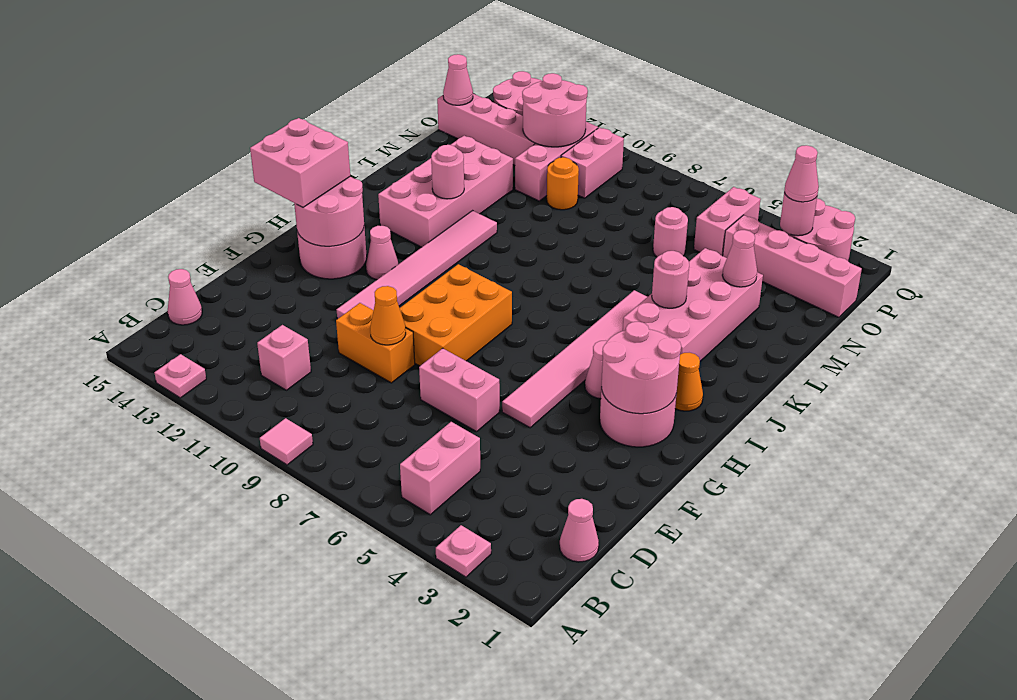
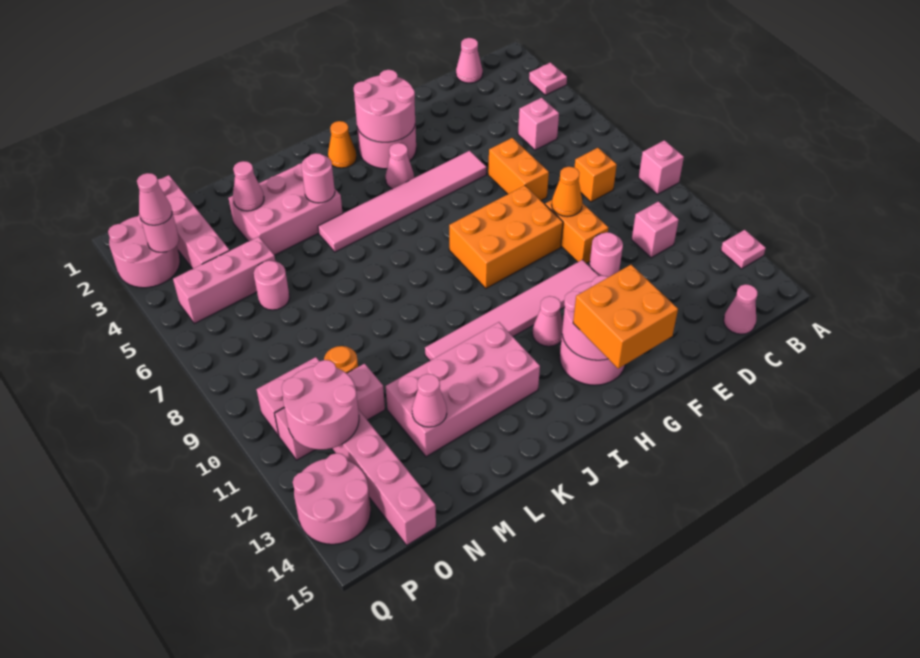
pink tile A9 level 1 -> pink brick A9 level 1
pink brick B5:C5 level 1 -> pink brick C5 level 1
none -> orange brick C8 level 1
pink brick E6:E7 level 1 -> orange brick E6:E7 level 1
pink brick G14:H15 level 3 -> orange brick G14:H15 level 3
pink brick J3:M4 level 1 -> pink brick K3:M4 level 1
pink round brick K12 level 2 -> pink round brick E11 level 1
pink brick O5:P5 level 1 -> pink brick N5:P5 level 1
pink cone O15 level 2 -> pink cone M13 level 2

